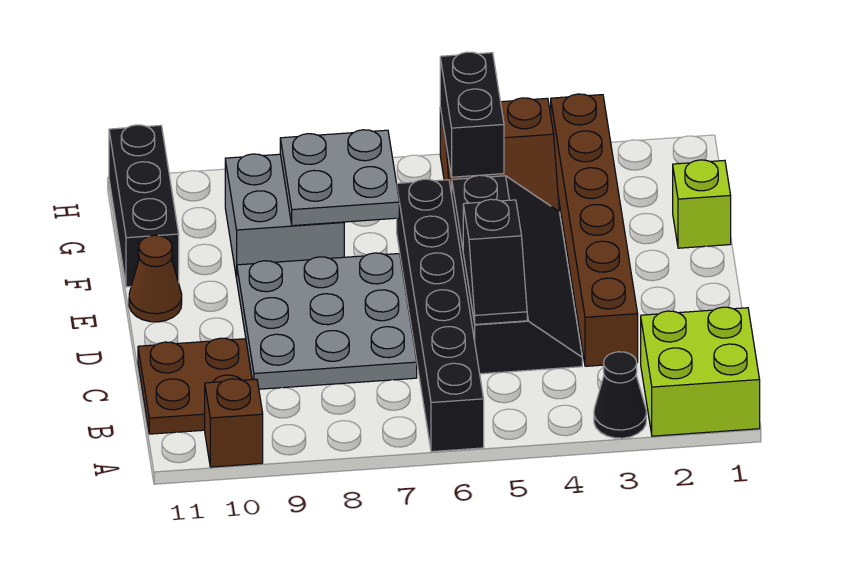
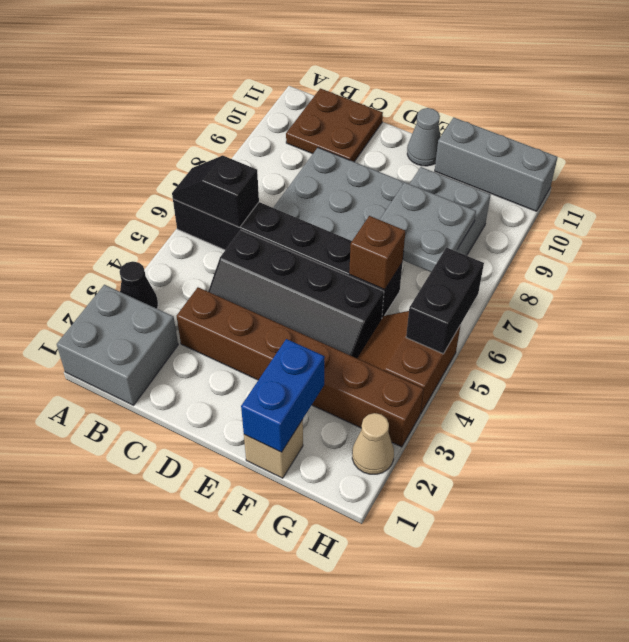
lime brick A1:B2 level 1 -> grey brick A1:B2 level 1
brown brick A10 level 1 -> brown brick F6 level 2
black slope C5:D5 level 2 top D -> black slope A6:B6 level 2 top B
brown cone E11 level 1 -> grey cone E11 level 1
lime brick F1 level 1 -> tan brick F1 level 1
none -> blue brick F1:F2 level 2
black brick F11:H11 level 1 -> grey brick F11:H11 level 1
black brick G5:H5 level 2 -> black brick H5:H6 level 2
none -> tan cone H2 level 1

